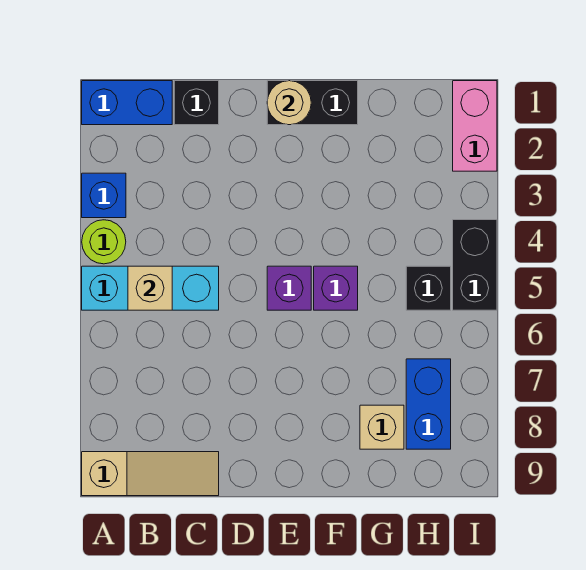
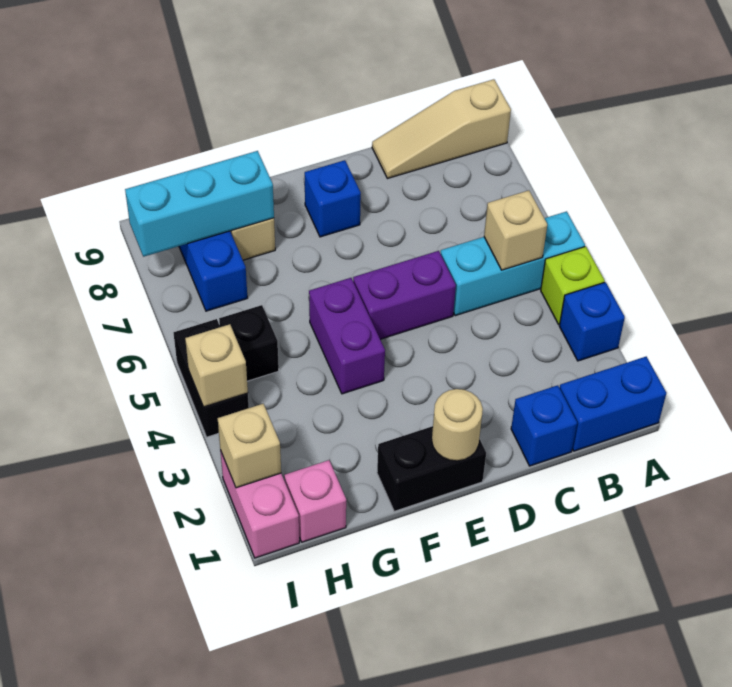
lime round brick A4 level 1 -> lime brick A4 level 1
black brick C1 level 1 -> blue brick C1 level 1
purple brick E5 level 1 -> purple brick D5:E5 level 1
none -> blue brick E8 level 1
purple brick F5 level 1 -> purple brick F4:F5 level 1
none -> cyan brick G8:I8 level 2
none -> pink brick H1 level 1
none -> tan brick I2 level 2
none -> tan brick I4 level 2

